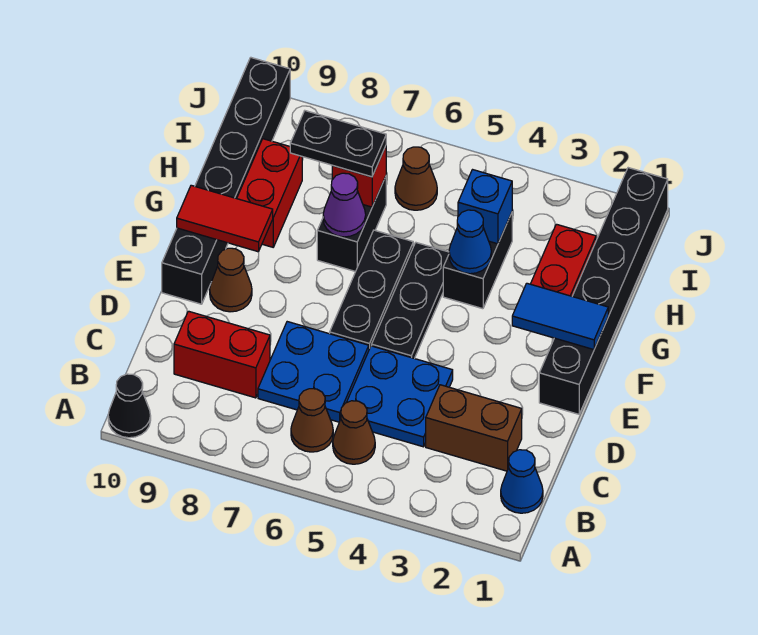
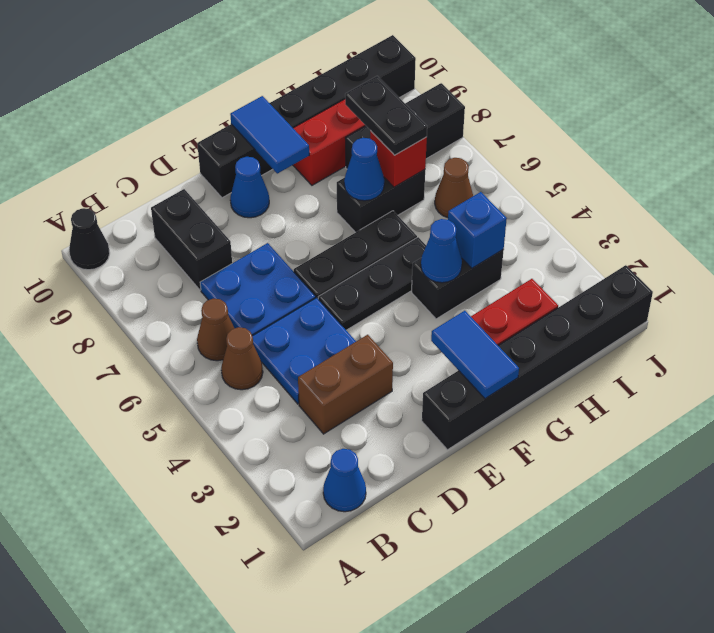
brown brick C2:C3 level 1 -> brown brick C3:D3 level 1
red brick C8:C9 level 1 -> black brick C8:C9 level 1
brown cone E9 level 1 -> blue cone E9 level 1
red tile F9:F10 level 2 -> blue tile F9:F10 level 2
purple cone G7 level 2 -> blue cone G7 level 2
none -> black brick H8:J8 level 1

